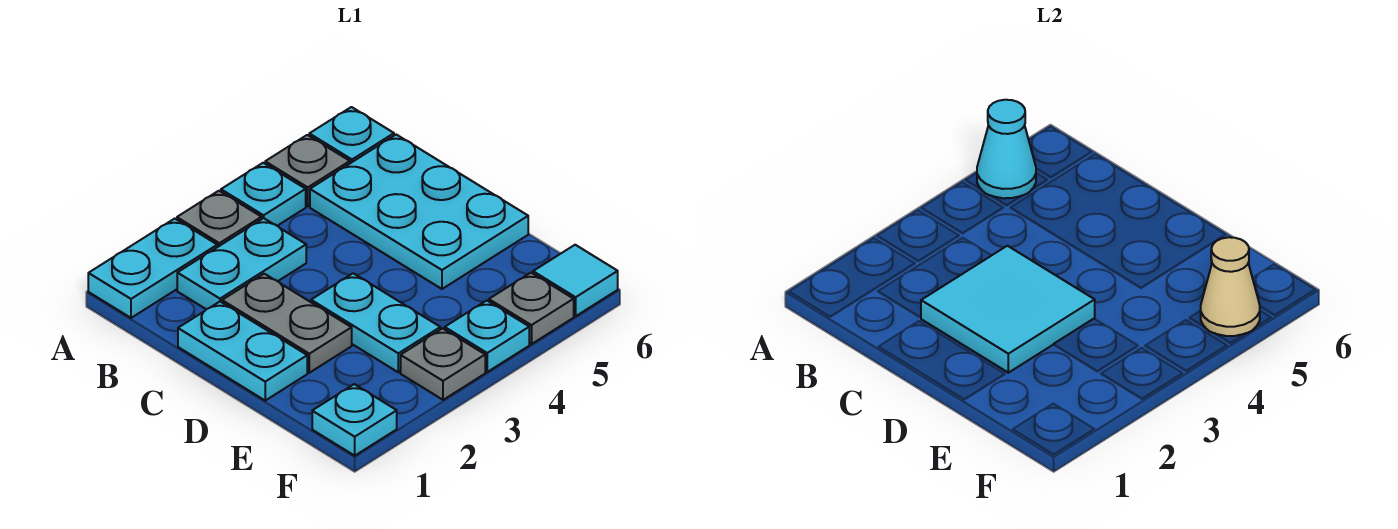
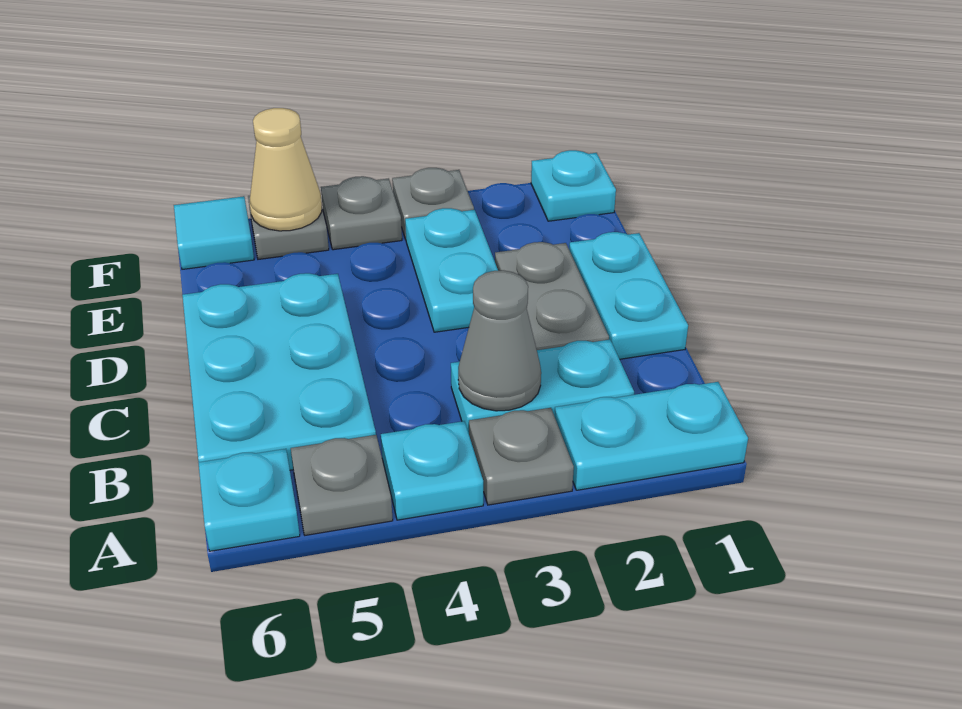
cyan cone A5 level 2 -> none
none -> grey cone B3 level 2
cyan tile C2:D3 level 2 -> none
cyan plate F4 level 1 -> grey plate F4 level 1

